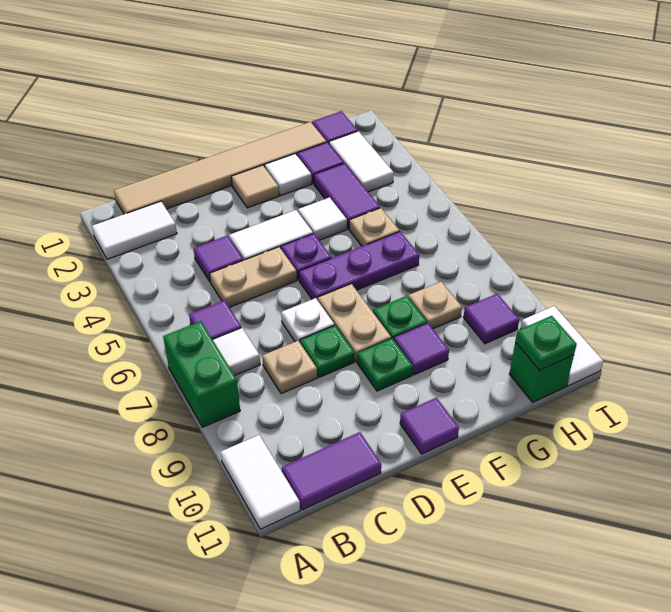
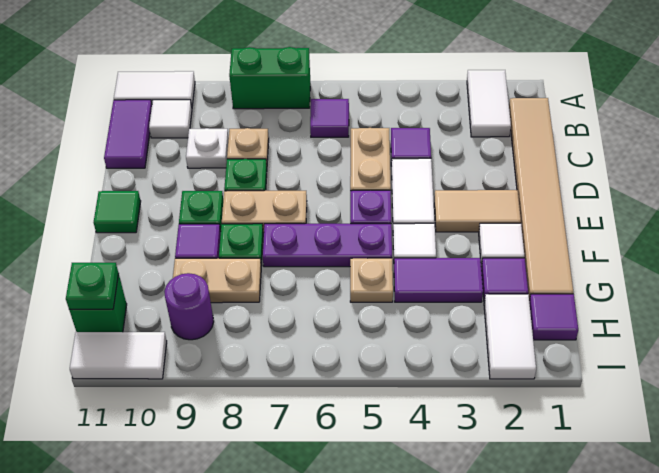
white tile B7 level 1 -> white tile B10 level 1
white plate D7 level 1 -> white plate C9 level 1
tan tile E2 level 1 -> tan tile E2:E3 level 1
purple plate E6:G6 level 1 -> purple plate F5:F7 level 1
purple tile E11 level 1 -> green tile E11 level 1
tan plate G8 level 1 -> tan plate G8:G9 level 1
white tile H2:H3 level 1 -> white tile H2:I2 level 1
purple tile H9 level 1 -> purple round brick H9 level 1

